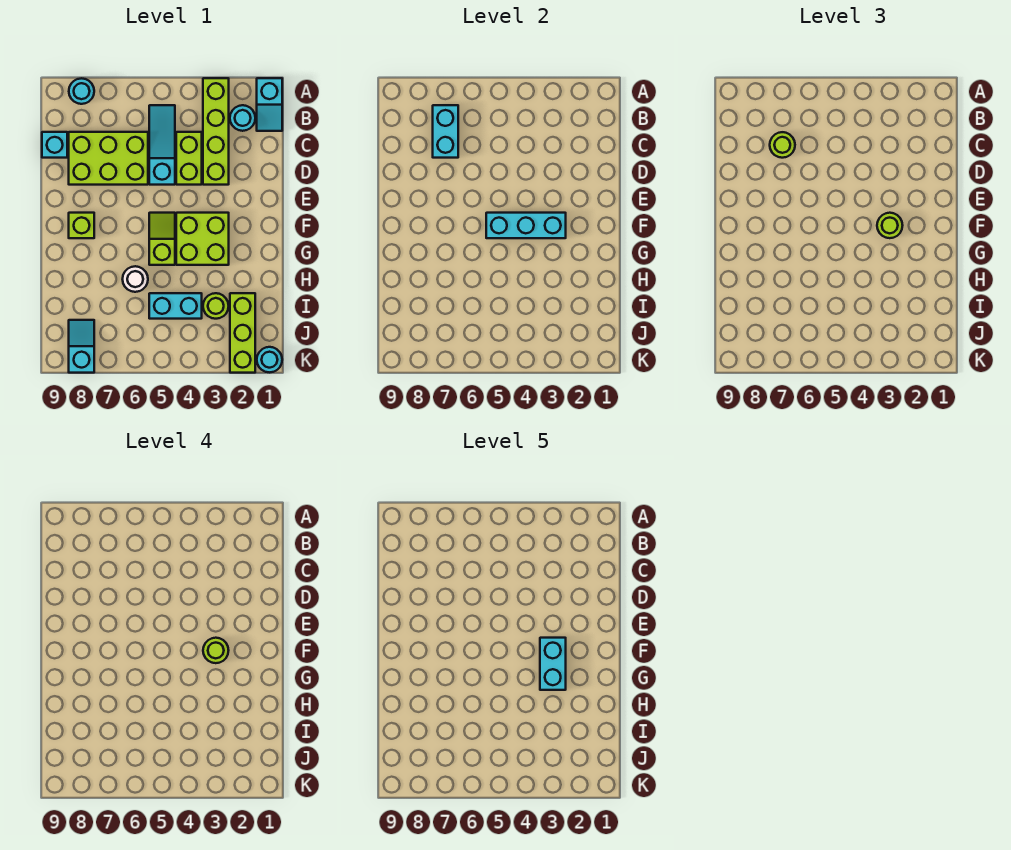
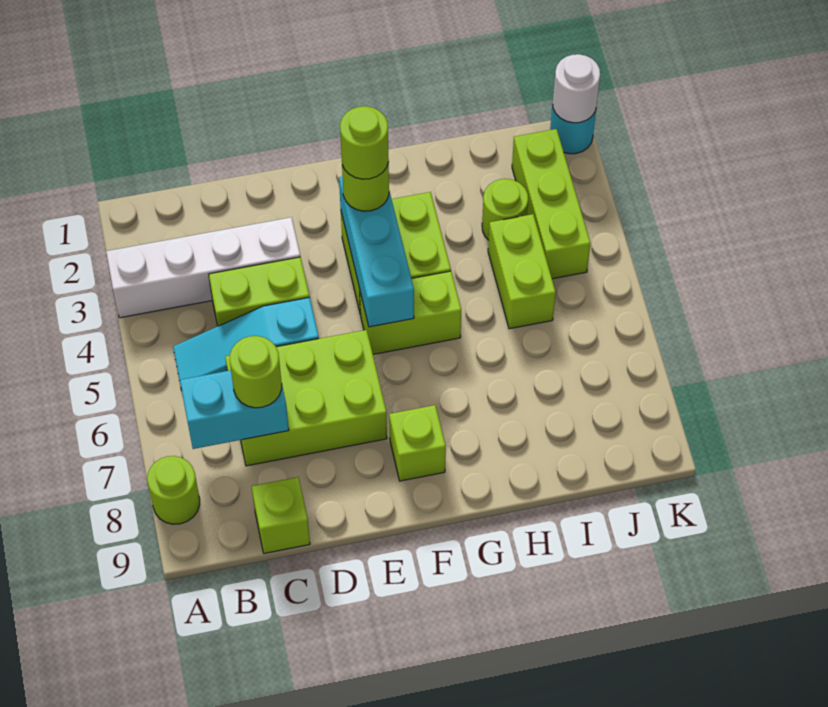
cyan slope A1:B1 level 1 top A -> none
lime brick A3:D3 level 1 -> white brick A3:D3 level 1
cyan round brick A8 level 1 -> lime round brick A8 level 1
cyan round brick B2 level 1 -> none
lime brick C6:D8 level 1 -> lime brick C6:E7 level 1
cyan brick C9 level 1 -> lime brick C9 level 1
cyan brick F3:G3 level 5 -> none
lime slope F5:G5 level 1 top G -> lime brick F5:G5 level 1
white round brick H6 level 1 -> white round brick K1 level 2
lime brick I2:K2 level 1 -> lime brick J2:J4 level 1
cyan brick I4:I5 level 1 -> lime brick I4:I5 level 1
cyan slope J8:K8 level 1 top K -> none

